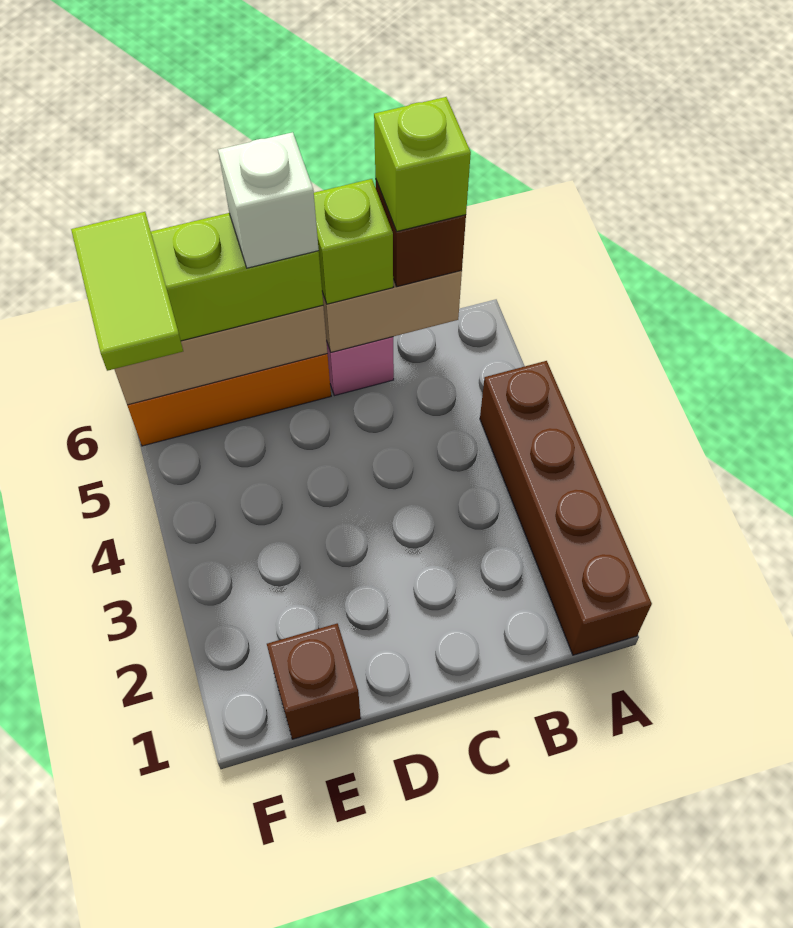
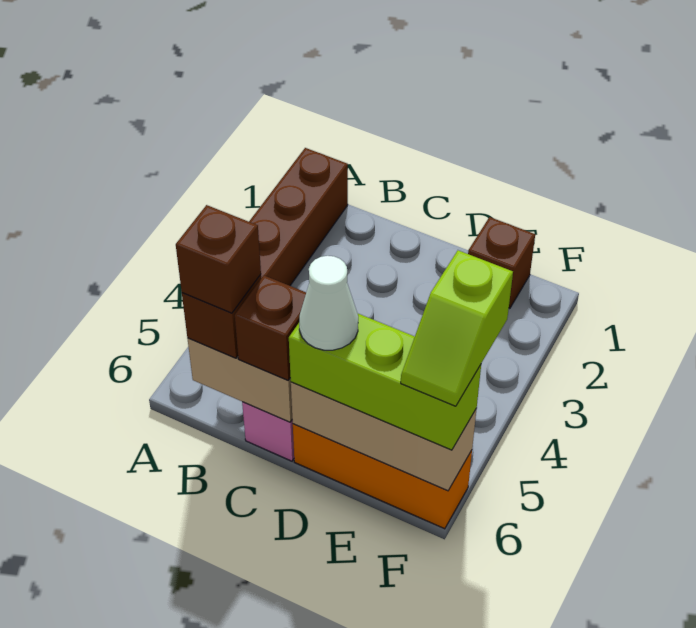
lime brick B6 level 4 -> brown brick B6 level 4
lime brick C6 level 3 -> brown brick C6 level 3
white brick D6 level 4 -> white cone D6 level 4
lime tile F5:F6 level 4 -> lime slope F5:F6 level 4 top 5

